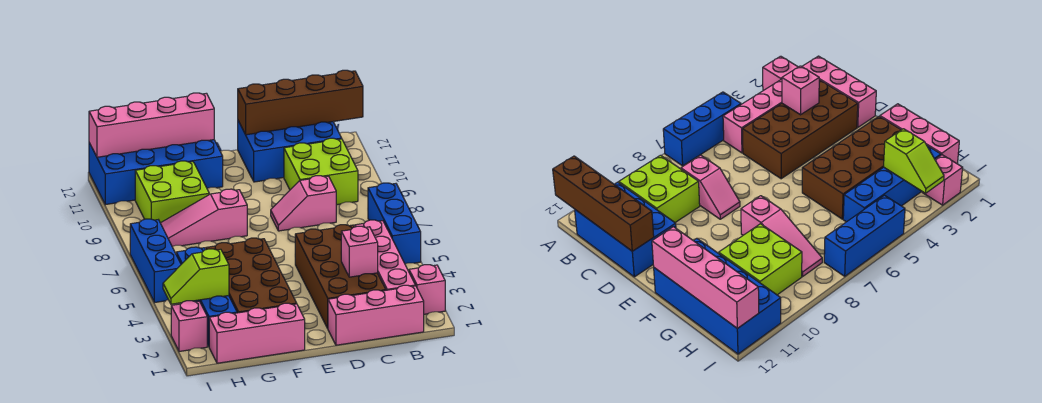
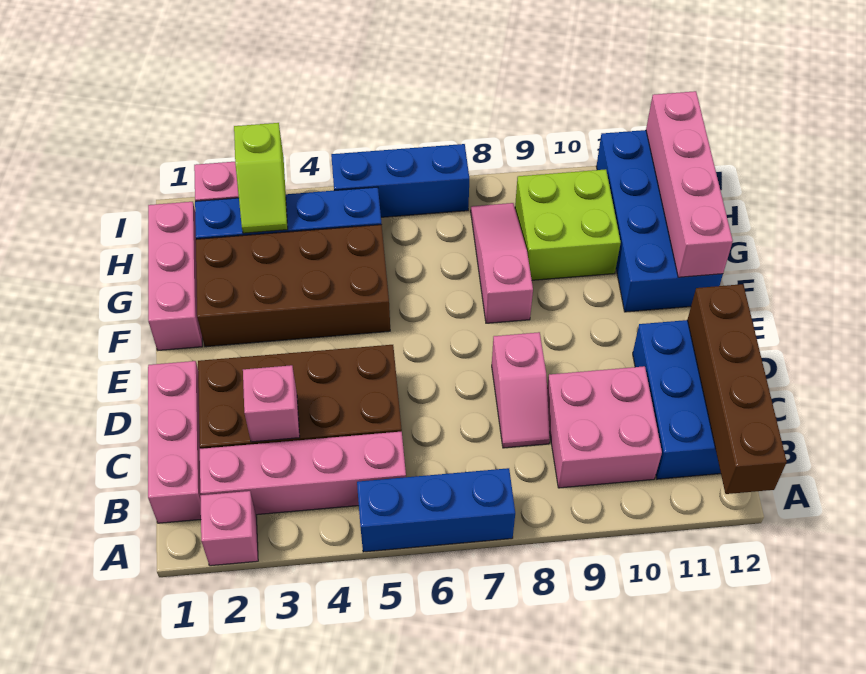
lime brick B9:C10 level 1 -> pink brick B9:C10 level 1
pink slope C8:D8 level 1 top C -> pink slope C8:D8 level 1 top D
lime slope H3:I3 level 2 top H -> lime slope H3:I3 level 2 top I

